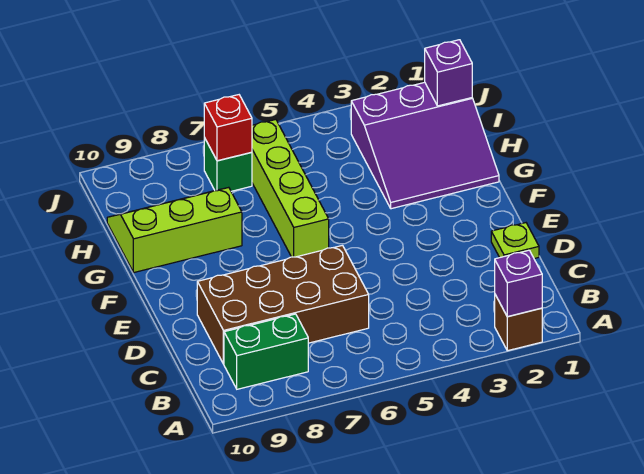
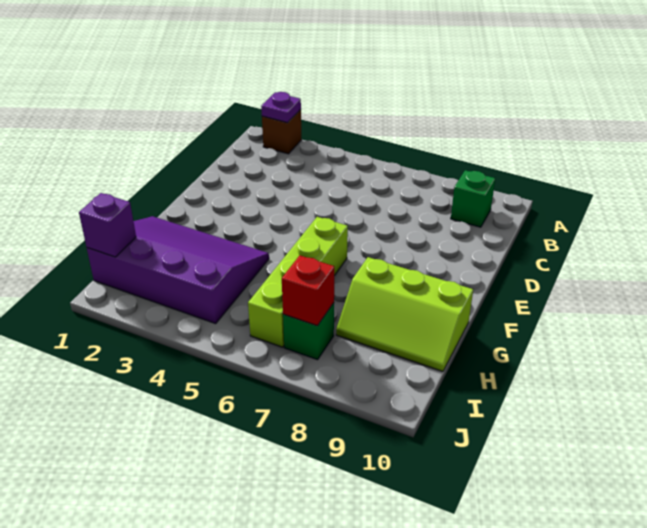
purple brick A2 level 2 -> purple plate A2 level 2
green brick B8:B9 level 1 -> green brick B9 level 1
brown brick C6:D9 level 1 -> none
lime plate D1 level 1 -> none
purple slope G1:I3 level 1 top I -> purple slope G1:I4 level 1 top I

